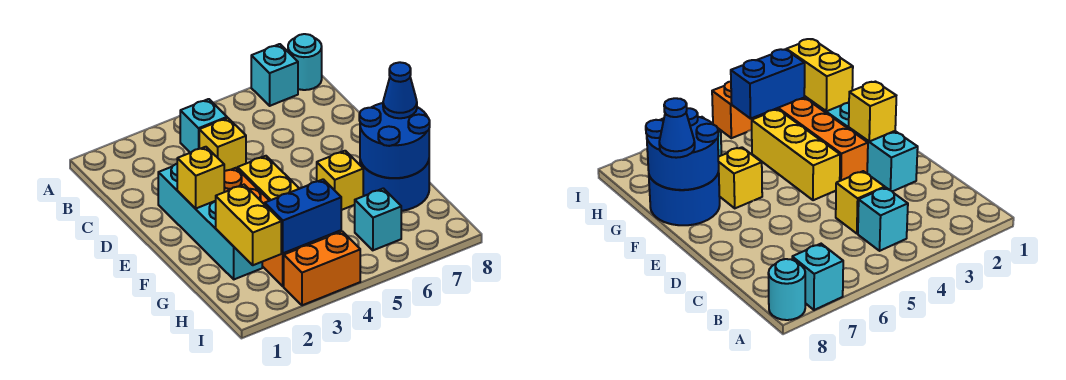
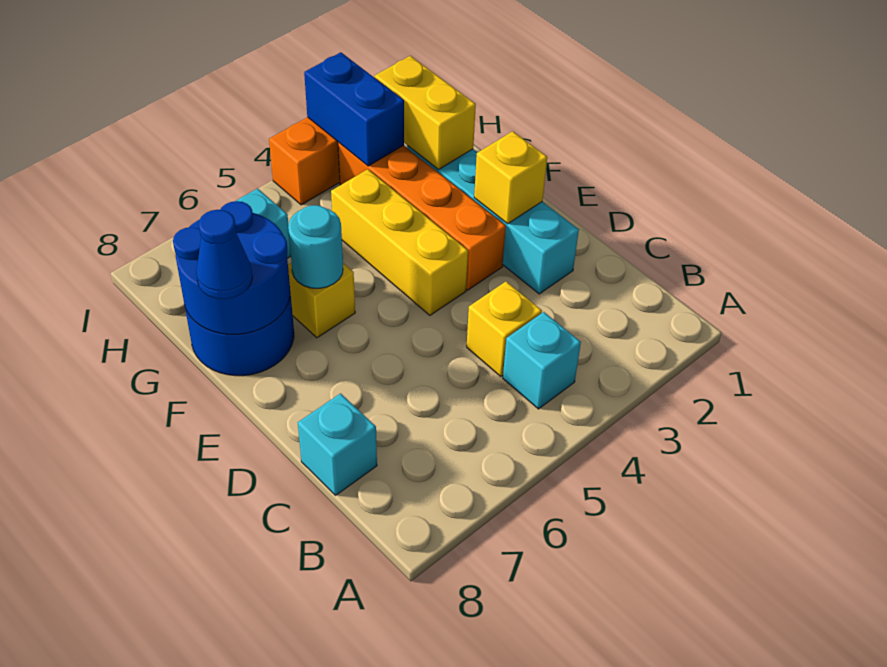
cyan brick A7 level 1 -> cyan brick C8 level 1
cyan round brick A8 level 1 -> cyan round brick F6 level 2
blue brick H3:H4 level 2 -> blue brick H3:I3 level 2

